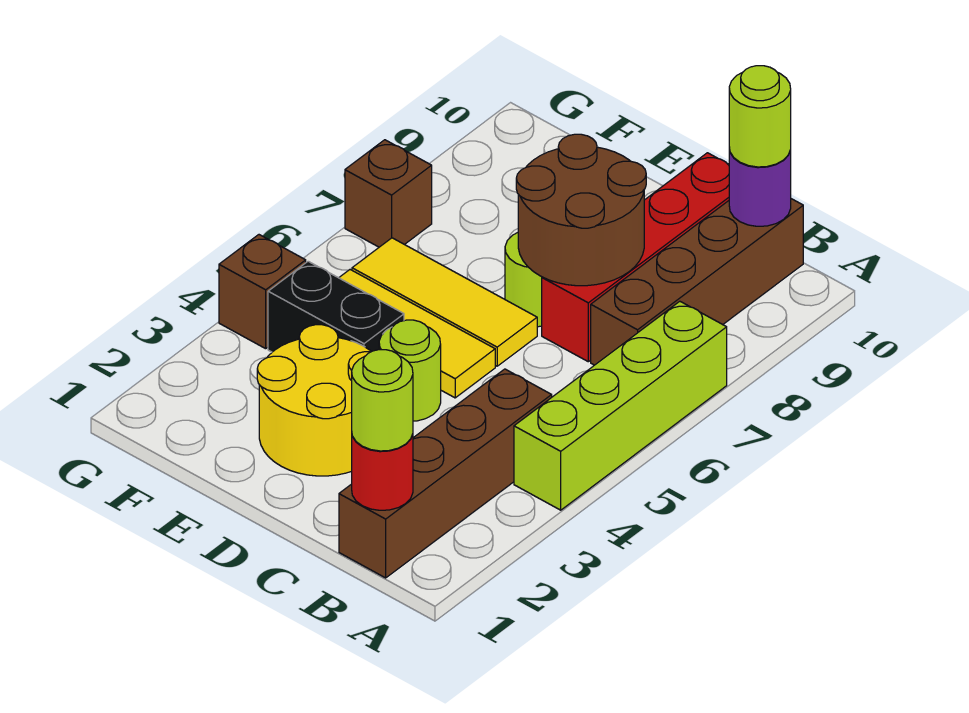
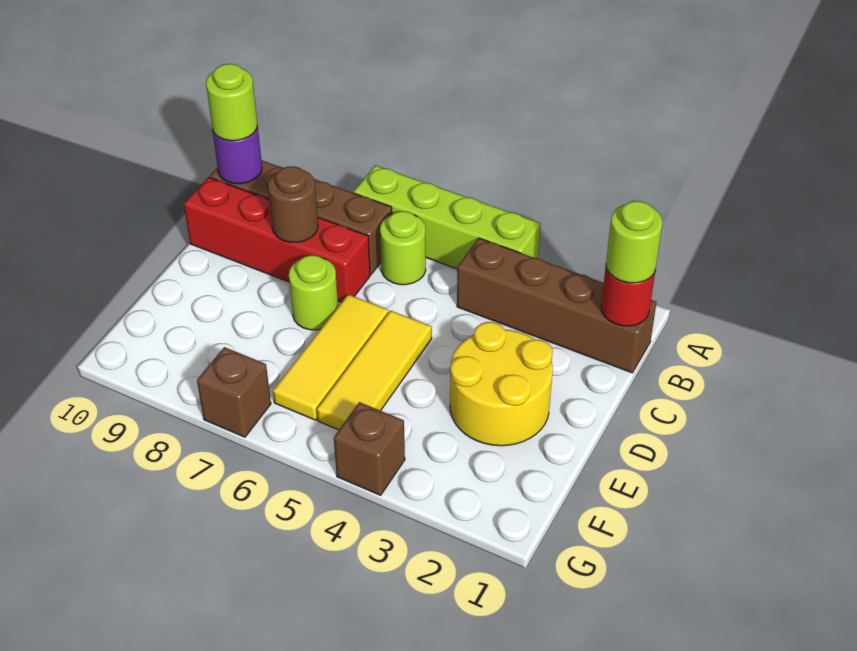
brown round brick C7:D8 level 2 -> brown round brick C8 level 2
lime round brick D4 level 1 -> lime round brick B6 level 1
black brick E4:F4 level 1 -> none

